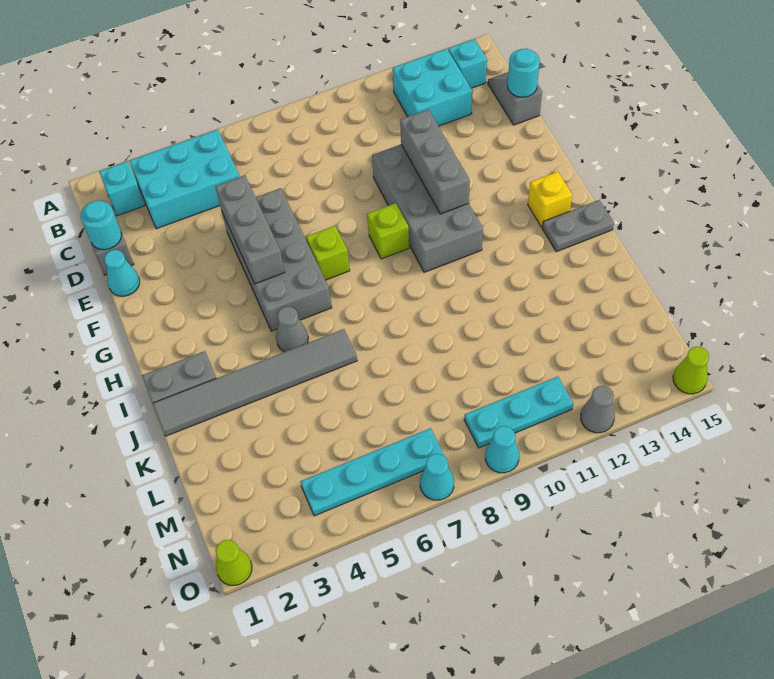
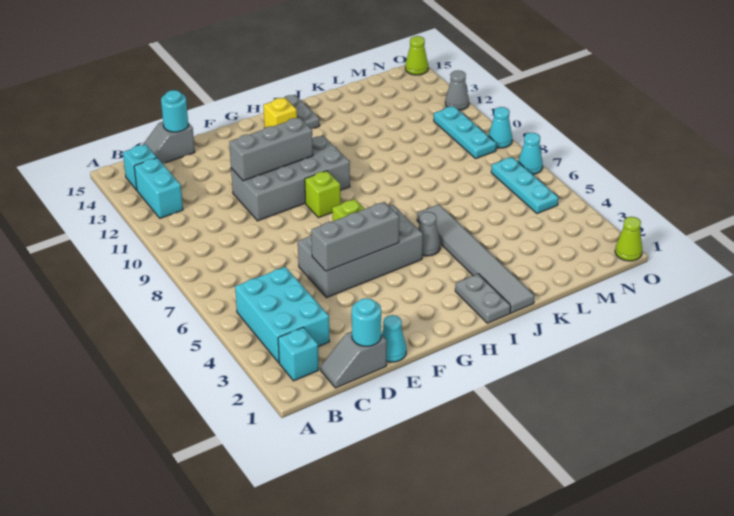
cyan brick B12:C13 level 1 -> cyan brick B12:B13 level 1
cyan plate N4:N7 level 1 -> cyan plate N5:N7 level 1

